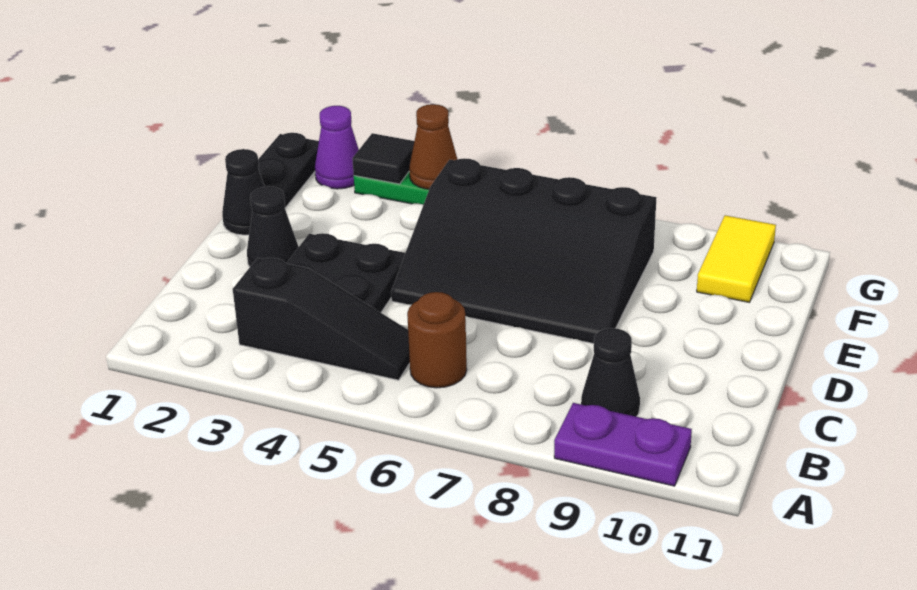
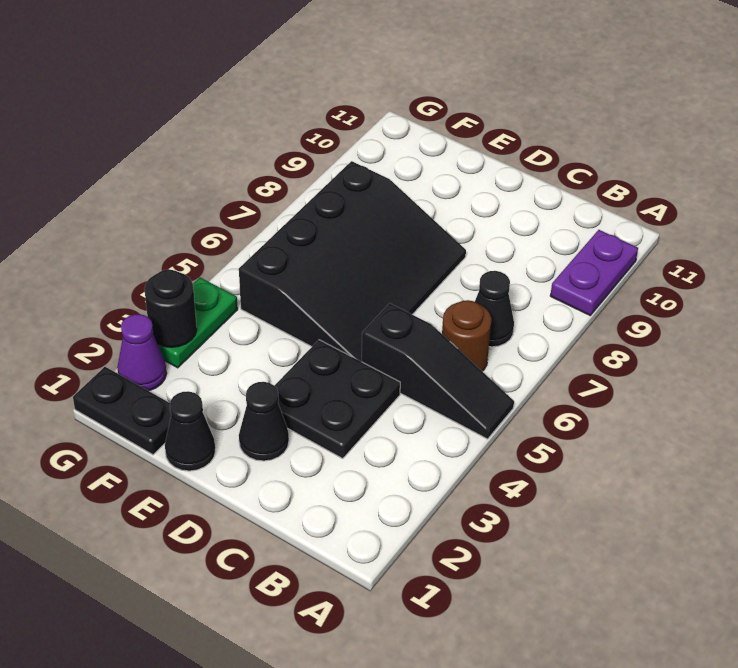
black slope B3:B5 level 1 top 3 -> black slope A5:C5 level 1 top C
black cone B9 level 1 -> black cone B7 level 1
yellow tile F10:G10 level 1 -> none
black tile G3 level 2 -> black round brick G3 level 2
brown cone G4 level 2 -> none

